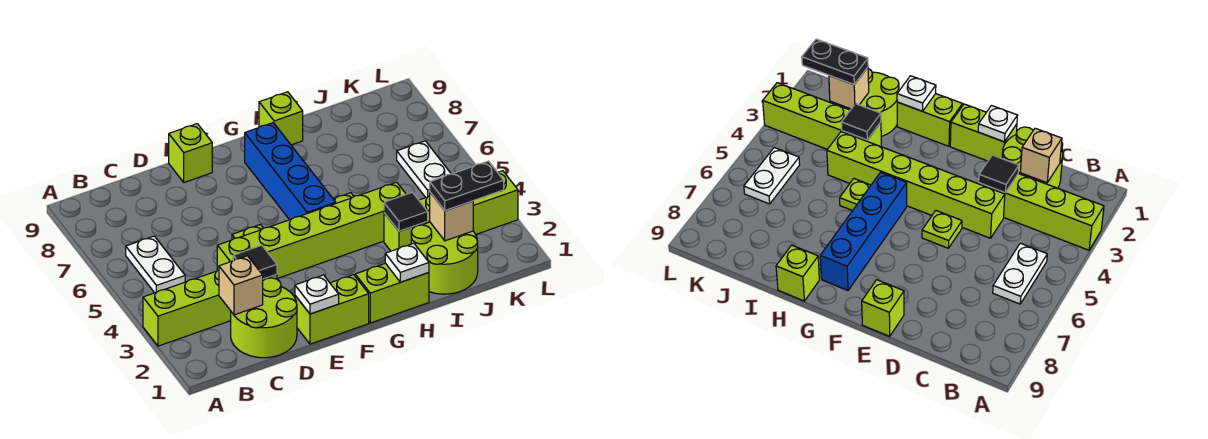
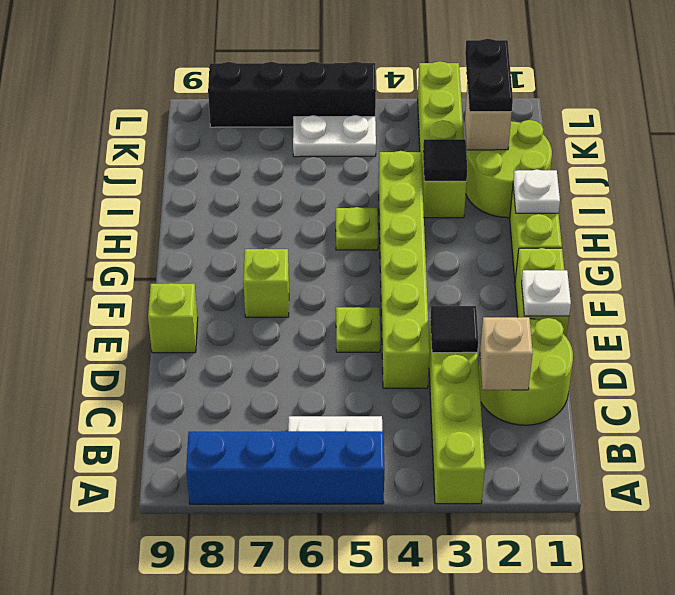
blue brick G5:G8 level 1 -> blue brick A5:A8 level 1
lime brick H9 level 1 -> lime brick F7 level 1
none -> black brick L5:L8 level 1

